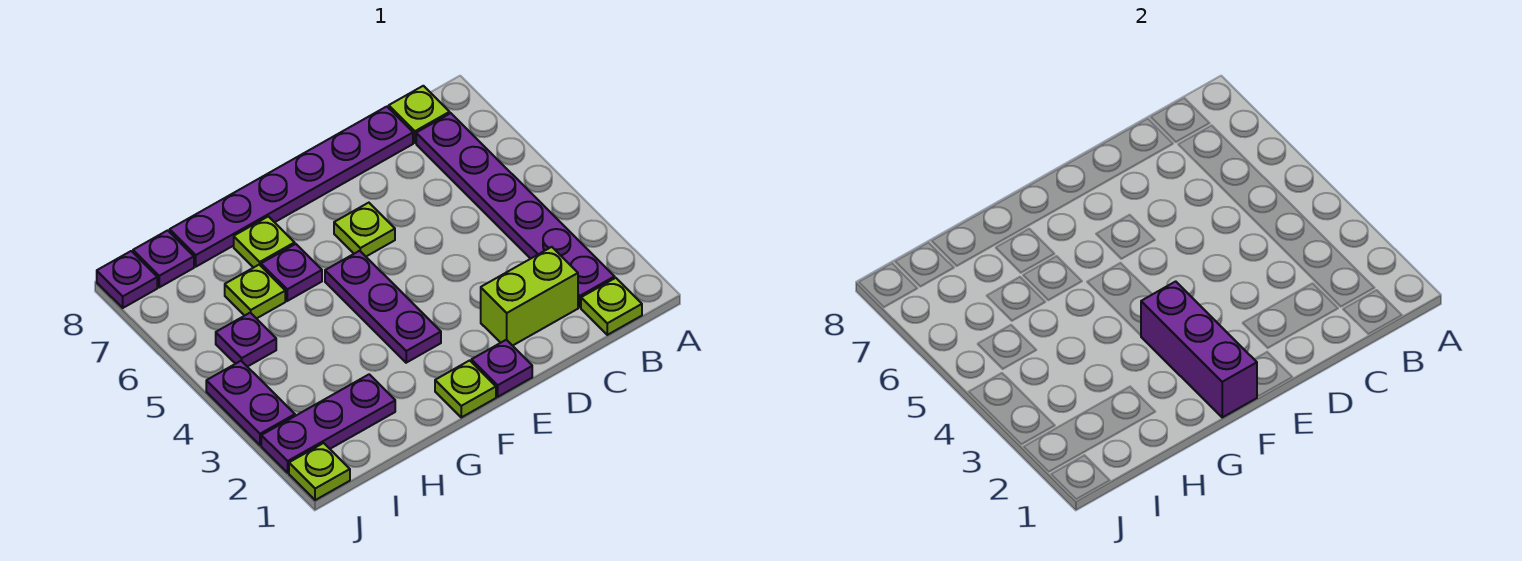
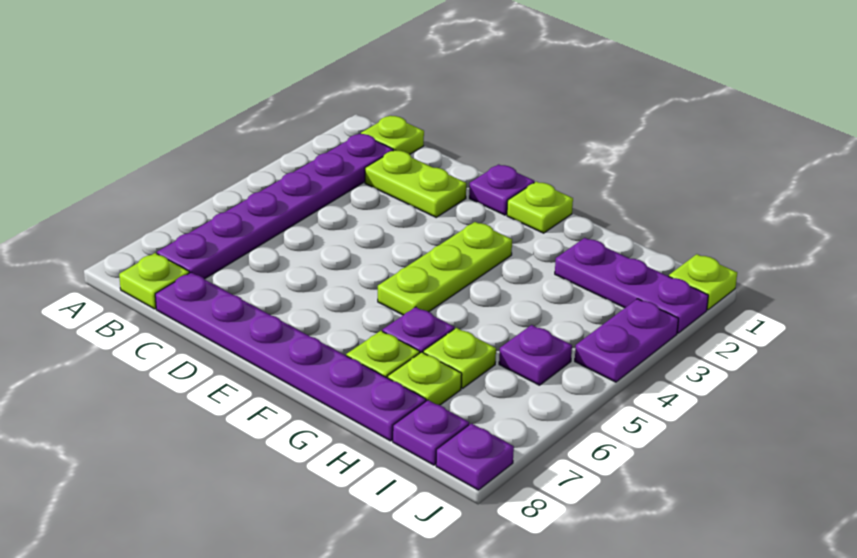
lime brick C2:D2 level 1 -> lime plate C2:D2 level 1
lime plate E6 level 1 -> lime plate H7 level 1
purple brick F1:F3 level 2 -> none
purple plate F3:F5 level 1 -> lime plate F3:F5 level 1

